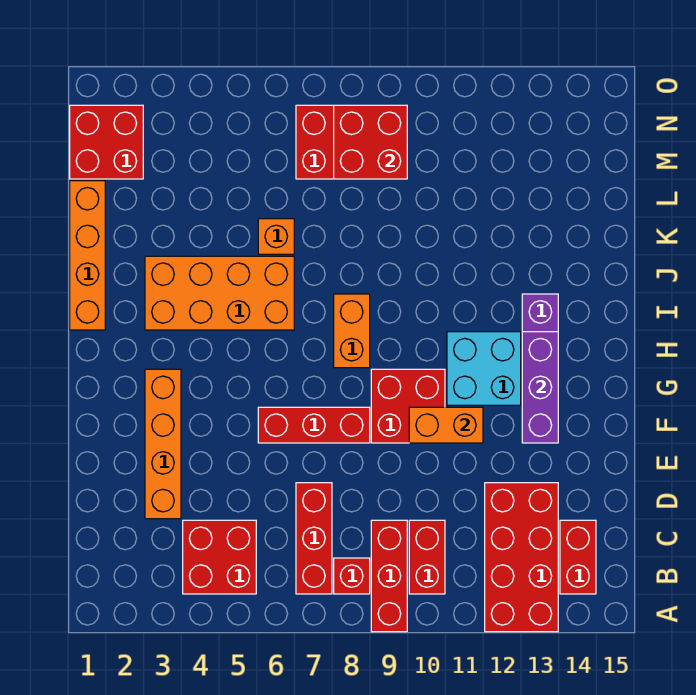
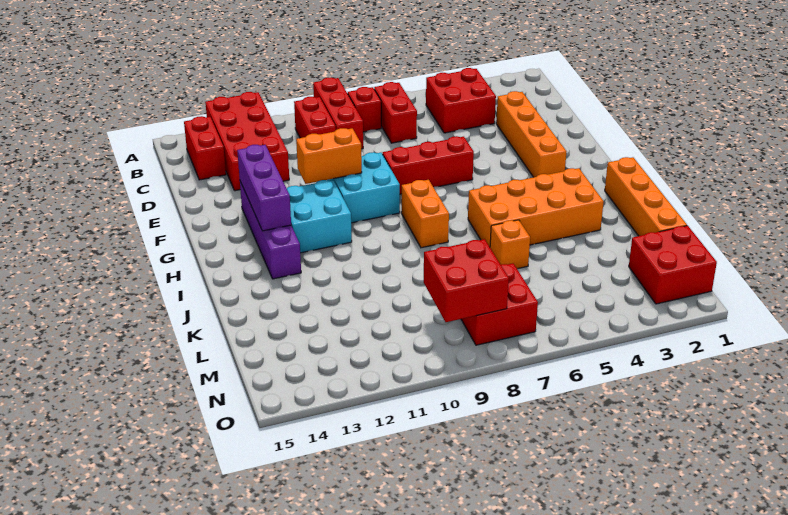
red brick B7:D7 level 1 -> red brick B7:C7 level 1
red brick F9:G10 level 1 -> cyan brick F9:G10 level 1

